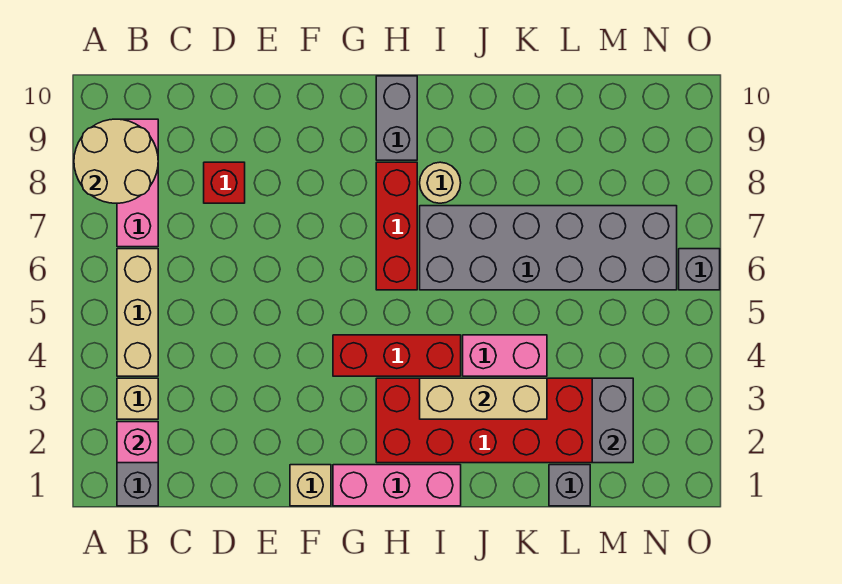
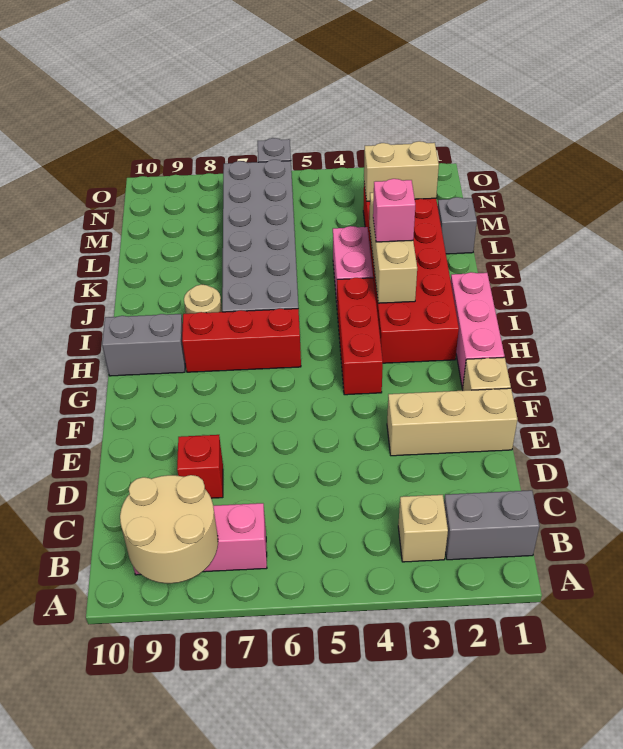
pink brick B2 level 2 -> pink brick J3 level 3
tan brick B4:B6 level 1 -> tan brick E1:E3 level 1
grey brick M2:M3 level 2 -> tan brick M2:M3 level 2

